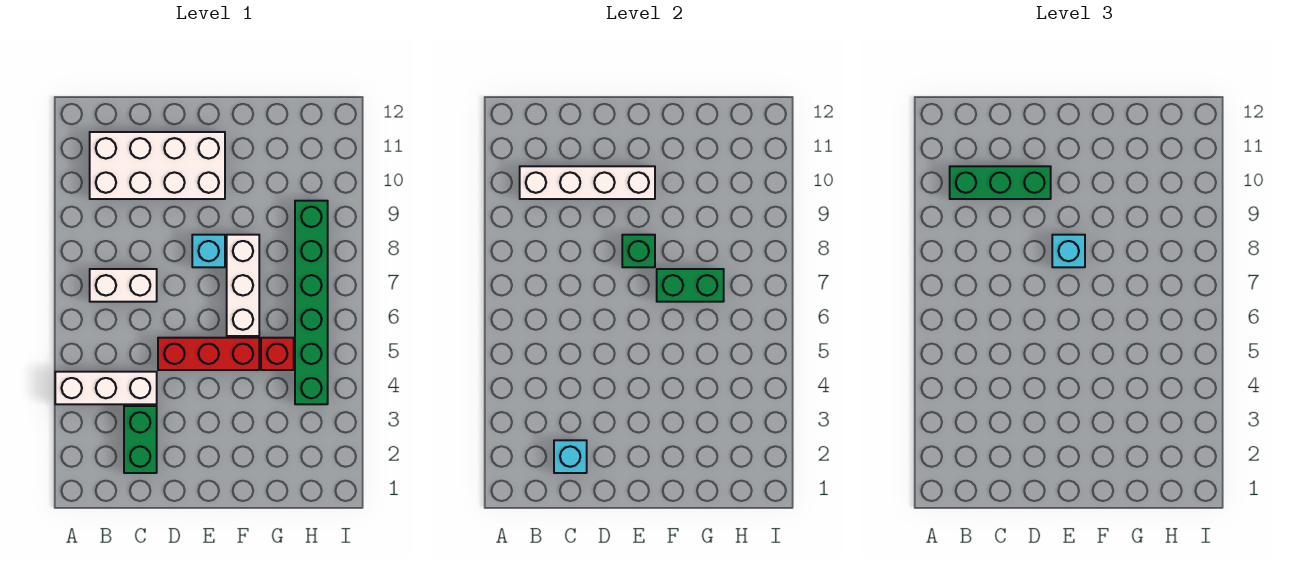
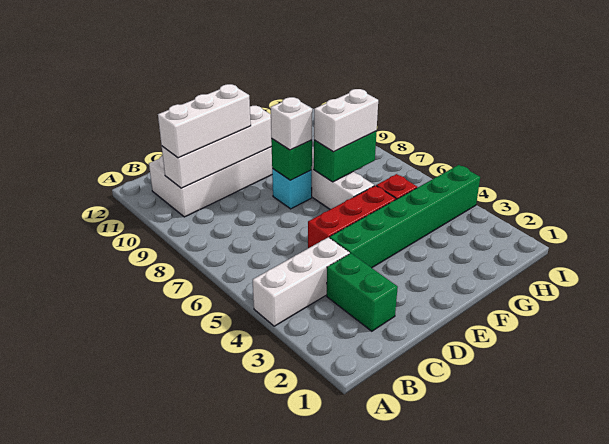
white brick B7:C7 level 1 -> white brick F7:G7 level 3
green brick B10:D10 level 3 -> white brick B10:D10 level 3
cyan brick C2 level 2 -> none
cyan brick E8 level 3 -> white brick E8 level 3
green brick H4:H9 level 1 -> green brick D4:I4 level 1

